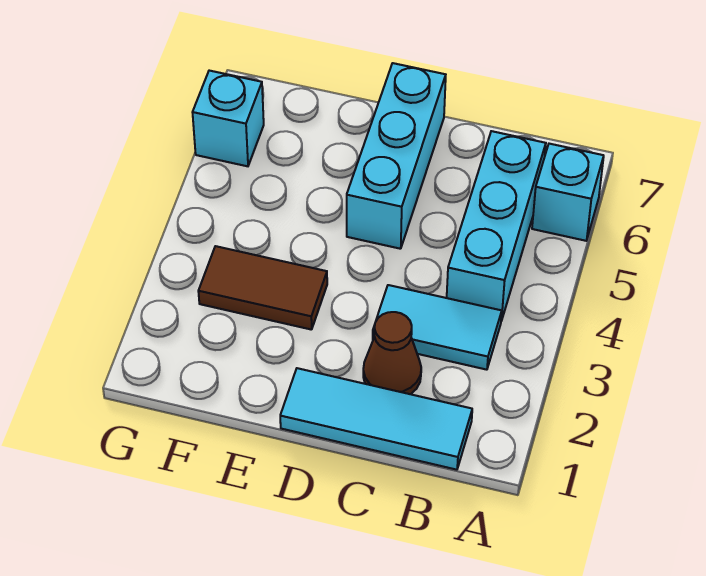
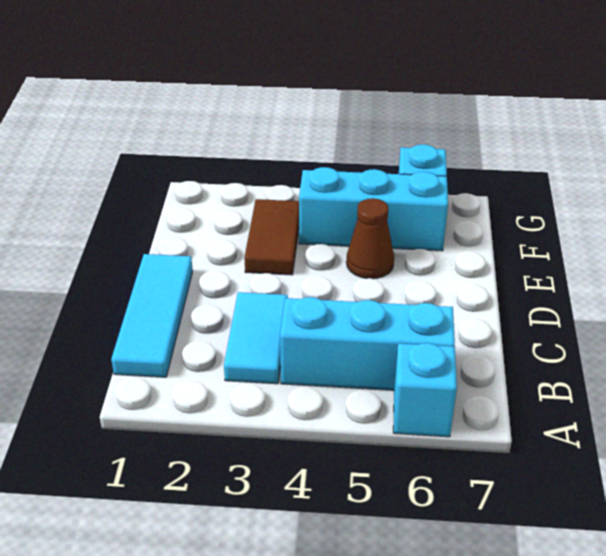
brown cone C2 level 1 -> brown cone E5 level 1
cyan brick D5:D7 level 1 -> cyan brick F4:F6 level 1

